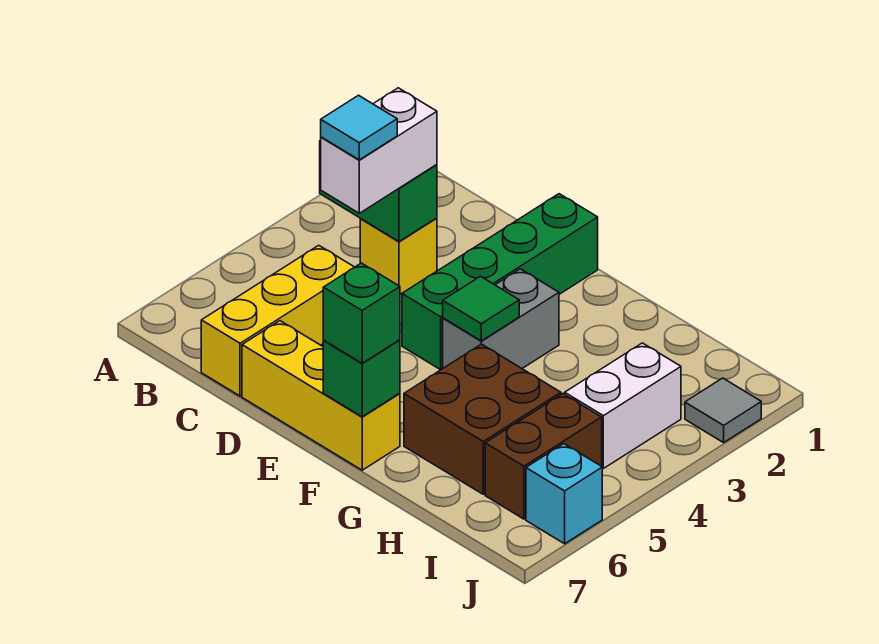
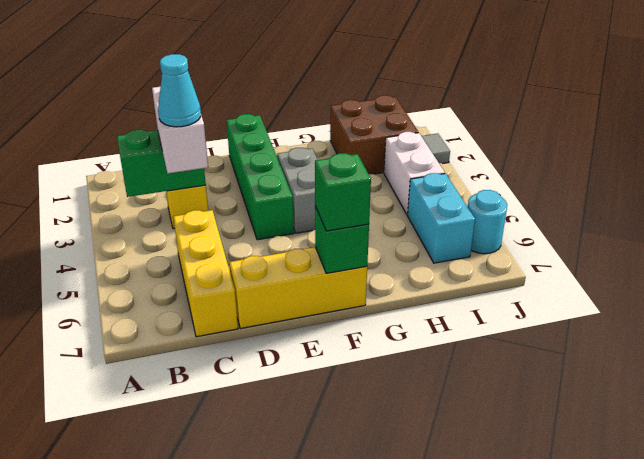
cyan tile C4 level 4 -> cyan cone C4 level 4
green tile F4 level 2 -> none
brown brick G5:H6 level 1 -> brown brick H1:I2 level 1
brown brick I5:I6 level 1 -> cyan brick I5:I6 level 1
cyan brick J6 level 1 -> cyan round brick J6 level 1

